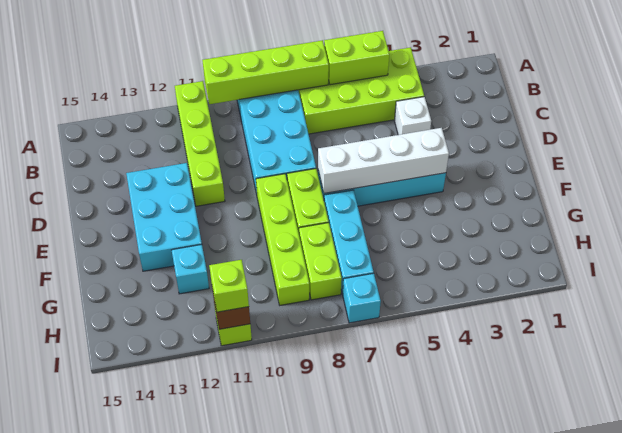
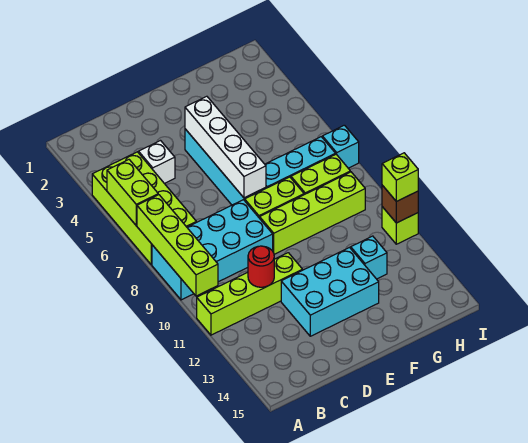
none -> red round brick C11 level 2

